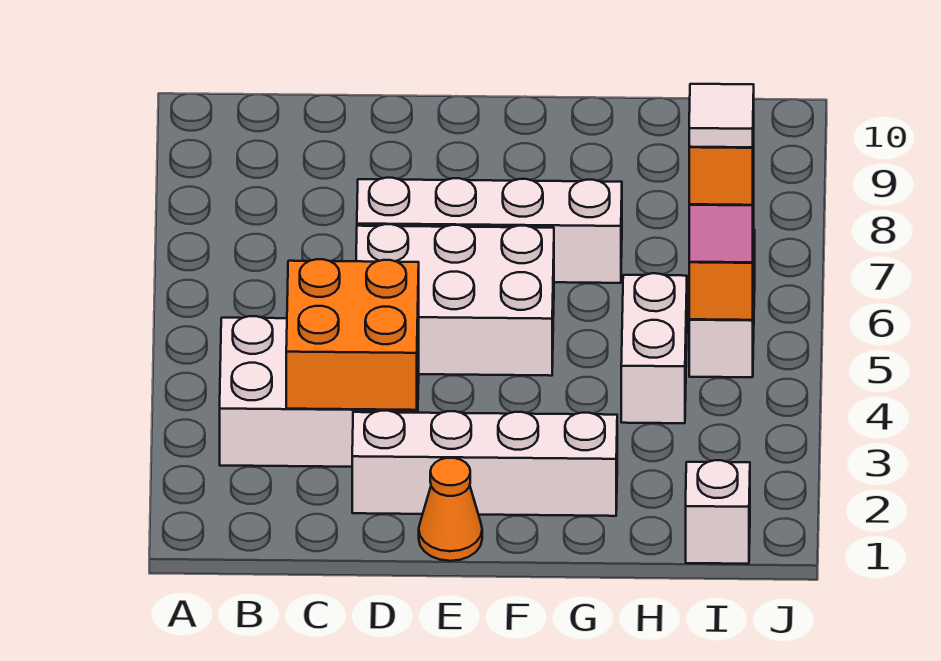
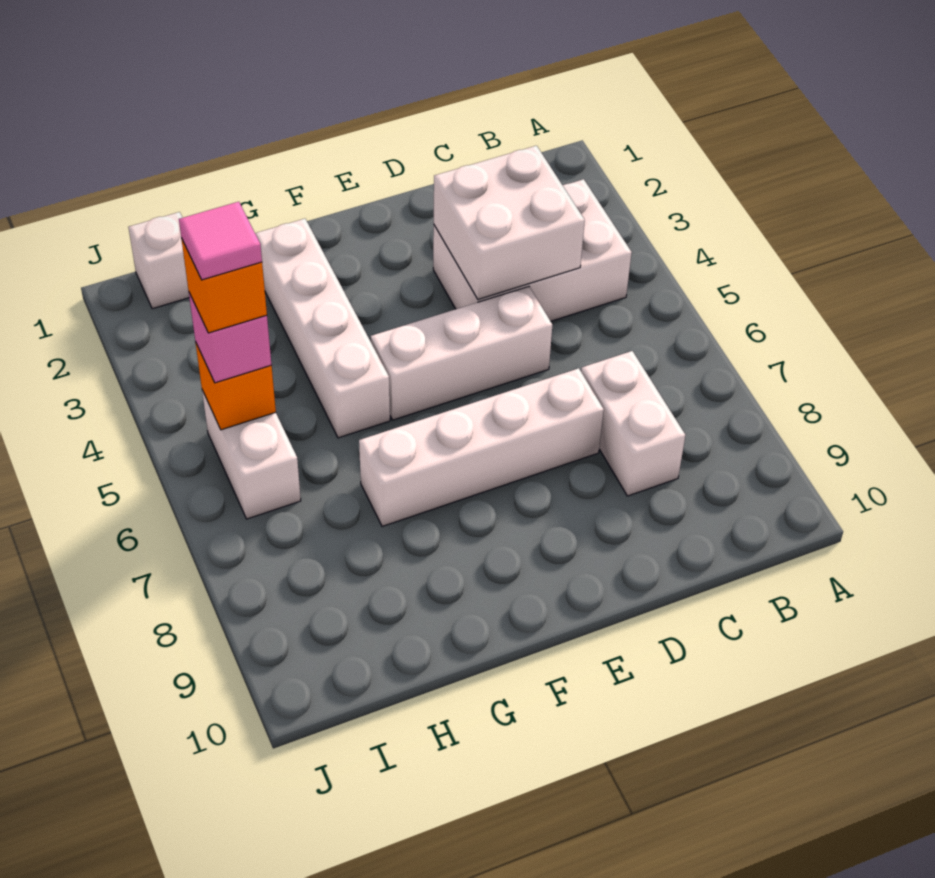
orange brick C3:D4 level 2 -> white brick C3:D4 level 2
white brick D2:G2 level 1 -> white brick G2:G5 level 1
white brick D5:F6 level 1 -> white brick D5:F5 level 1
orange cone E1 level 1 -> none
white brick H4:H5 level 1 -> white brick C7:C8 level 1
white tile I5 level 5 -> pink tile I5 level 5

